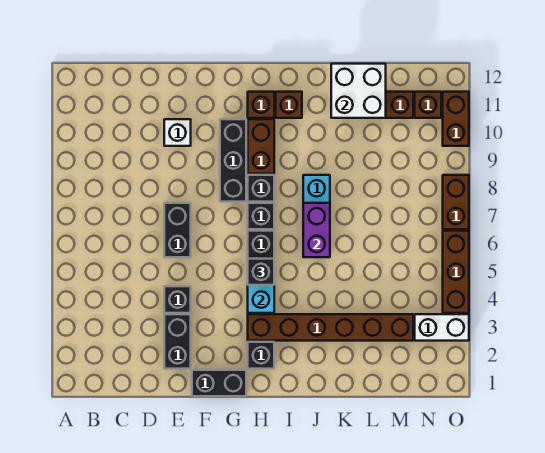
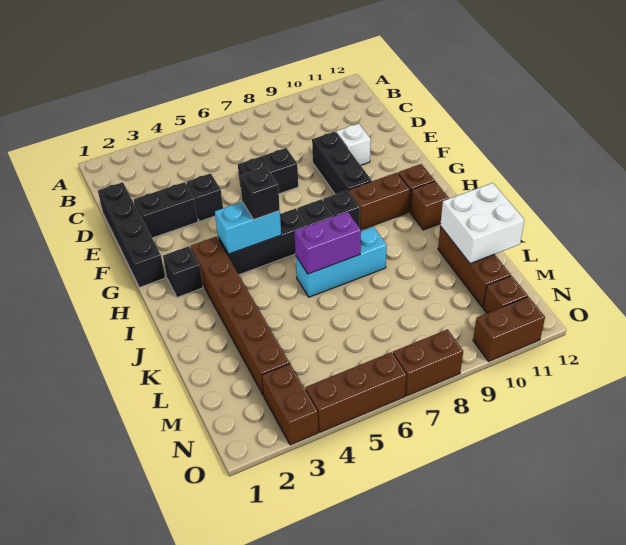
black brick F1:G1 level 1 -> black brick D1:G1 level 1
black brick G8:G10 level 1 -> black brick E9:G9 level 1
white brick N3:O3 level 1 -> brown brick N3:O3 level 1

